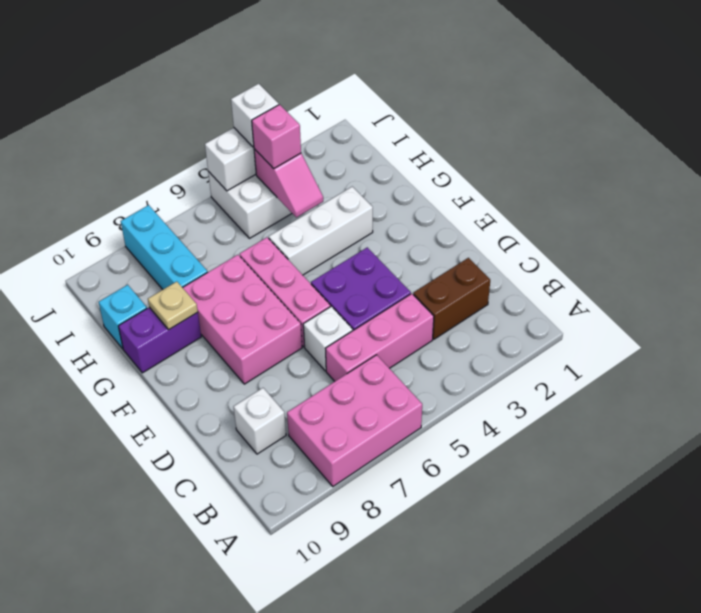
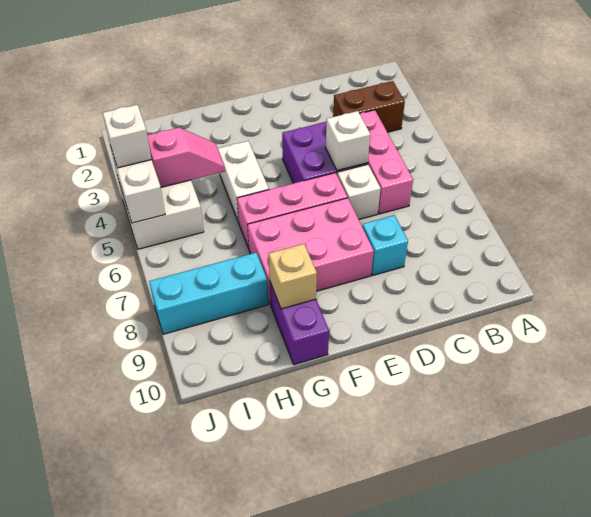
pink brick A6:B8 level 1 -> none
brown brick C2:C3 level 1 -> brown brick B3:C3 level 1
white brick C9 level 1 -> white brick D5 level 2
white brick G3:G5 level 1 -> white brick G4:G5 level 1
tan plate G9 level 2 -> tan brick G9 level 2
cyan brick H10 level 1 -> cyan brick D8 level 1
pink brick I4 level 3 -> none

